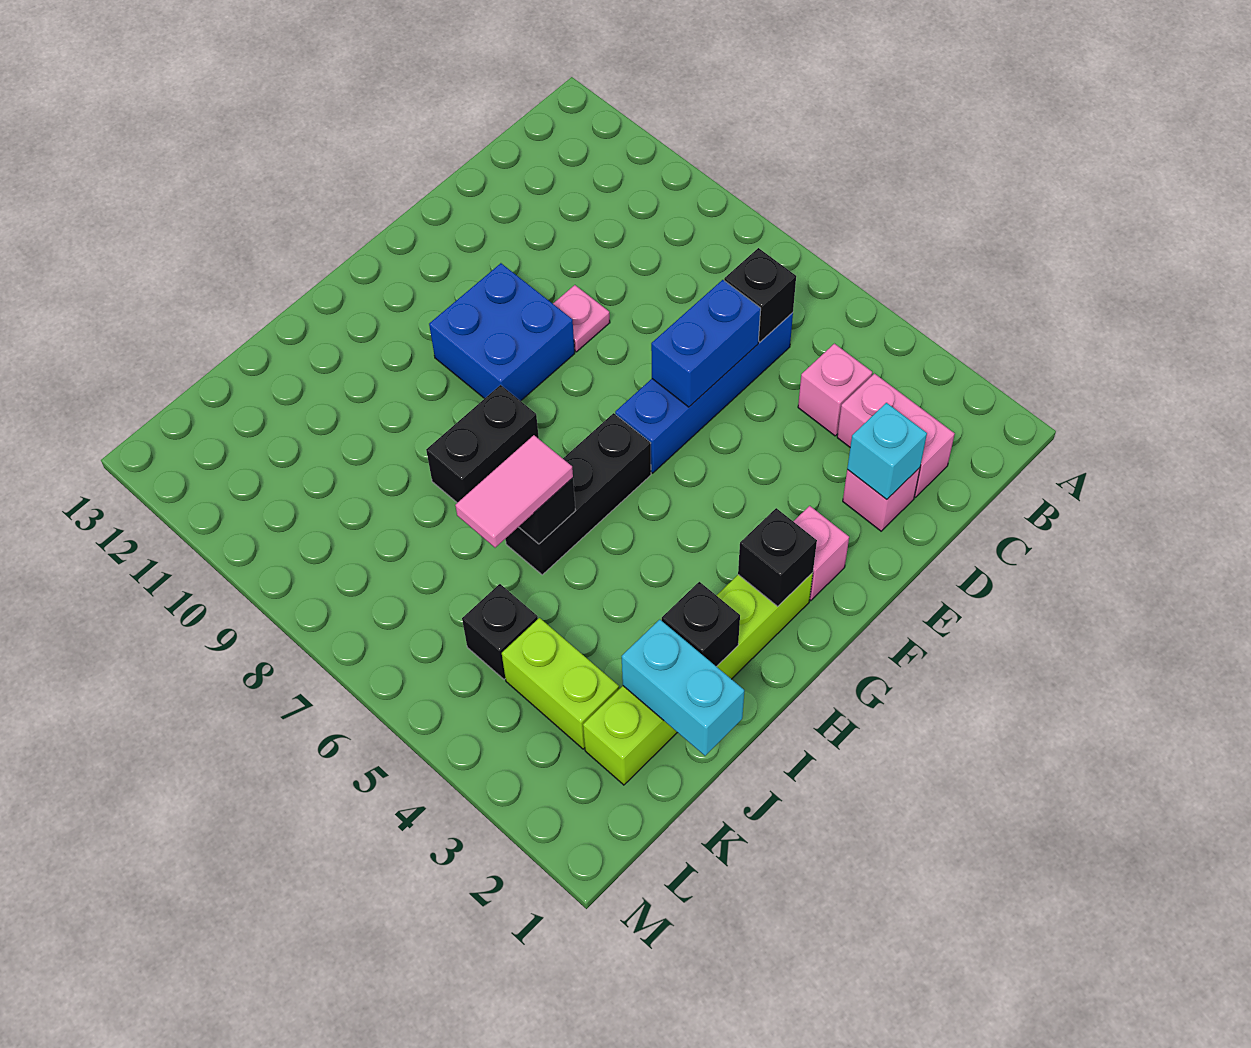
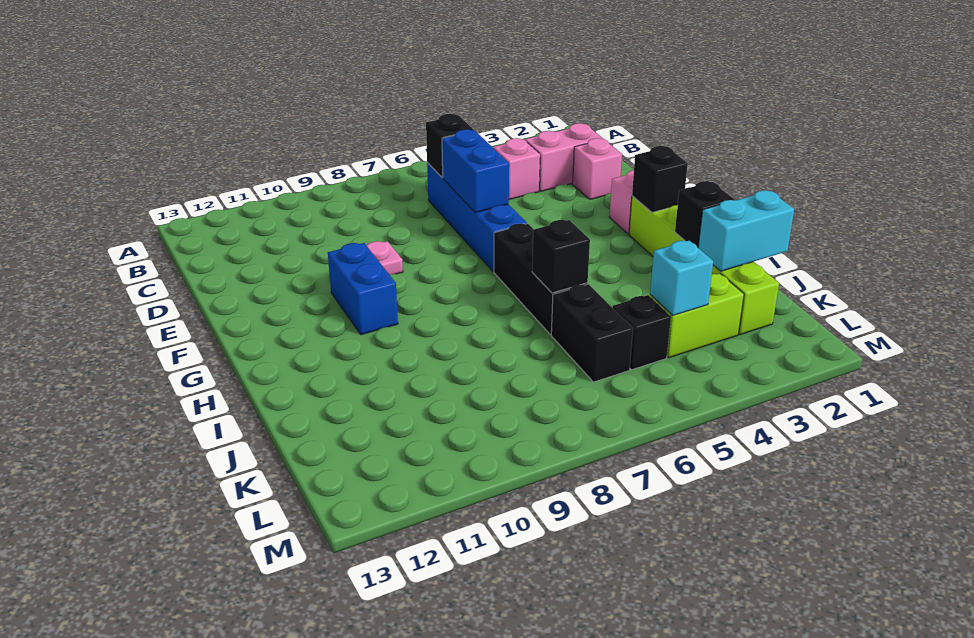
cyan brick D2 level 2 -> cyan brick K4 level 2
blue brick F9:G10 level 1 -> blue brick F10:G10 level 1
black brick H8:I8 level 1 -> black brick J6:K6 level 1
pink tile I6:J6 level 3 -> none

